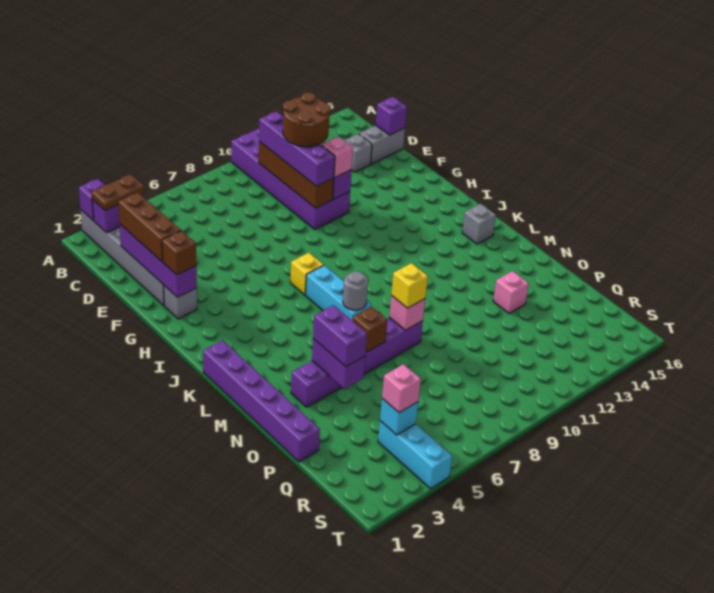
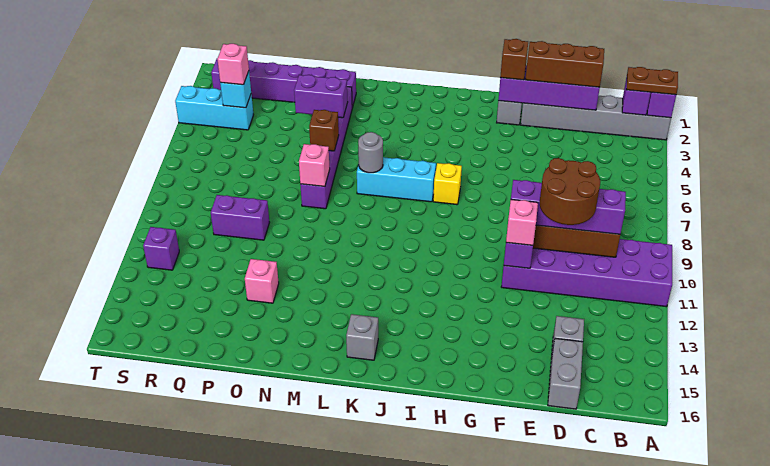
brown plate B2:B3 level 3 -> brown plate A2:B2 level 3
purple brick D16 level 2 -> purple brick S12 level 1
purple brick K1:P1 level 1 -> purple brick N2:S2 level 1
purple brick N4:O4 level 3 -> purple brick P10:Q10 level 1
yellow brick N8 level 3 -> none

